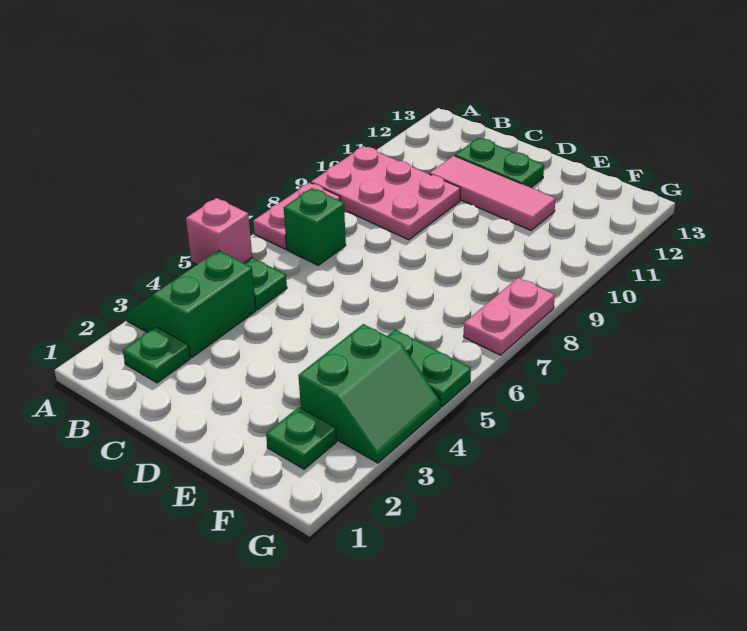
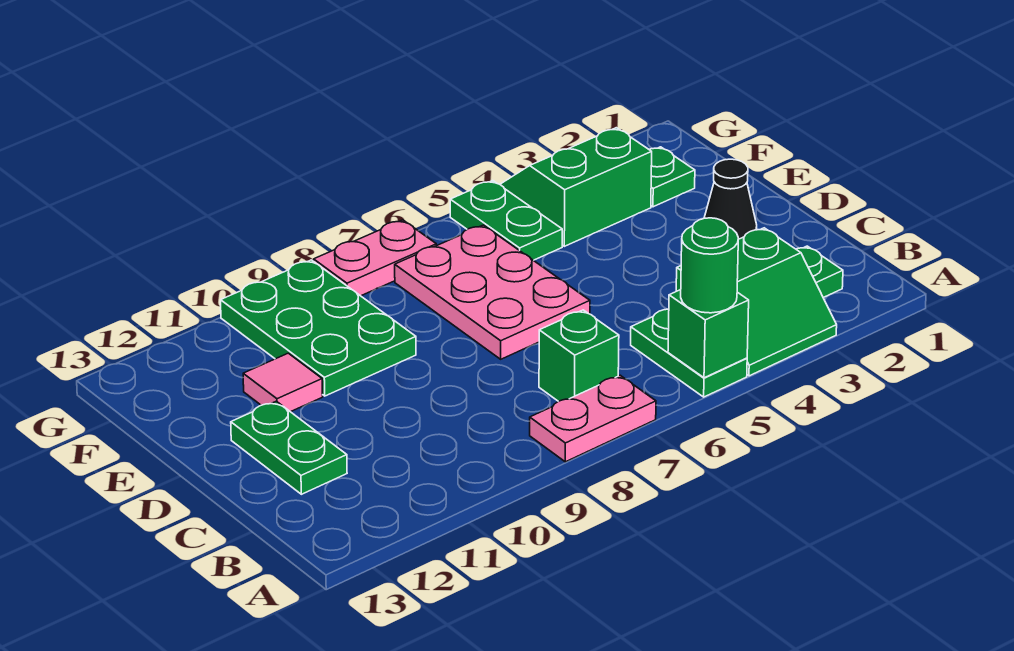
pink brick A5 level 2 -> green brick A5 level 2
none -> green round brick A5 level 3
pink plate A9:C10 level 1 -> pink plate D6:F7 level 1
pink tile C11:E11 level 1 -> pink tile E11 level 1
none -> black cone D2 level 1
none -> green plate E9:G10 level 1

